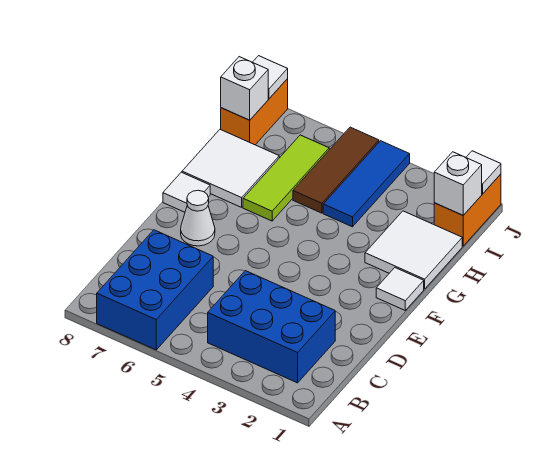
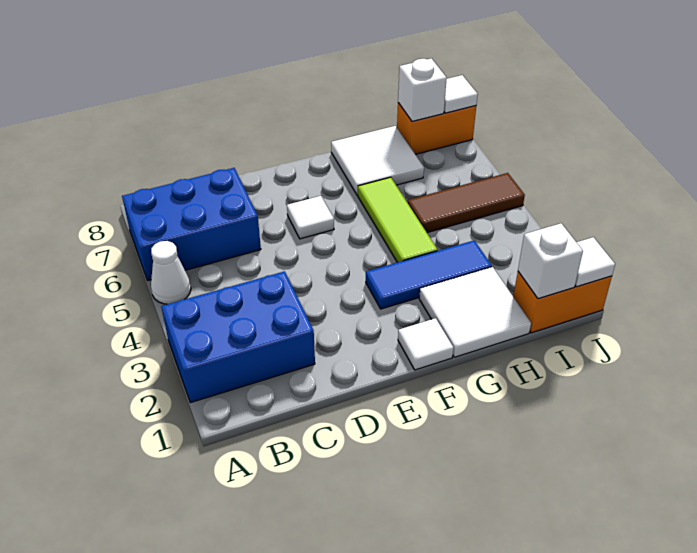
blue brick B2:C4 level 1 -> blue brick A2:C3 level 1
white cone E7 level 1 -> white cone A5 level 1
white tile F8 level 1 -> white tile E6 level 1
lime tile G6:I6 level 1 -> lime tile G4:G6 level 1
blue tile H4:J4 level 1 -> blue tile F3:H3 level 1

